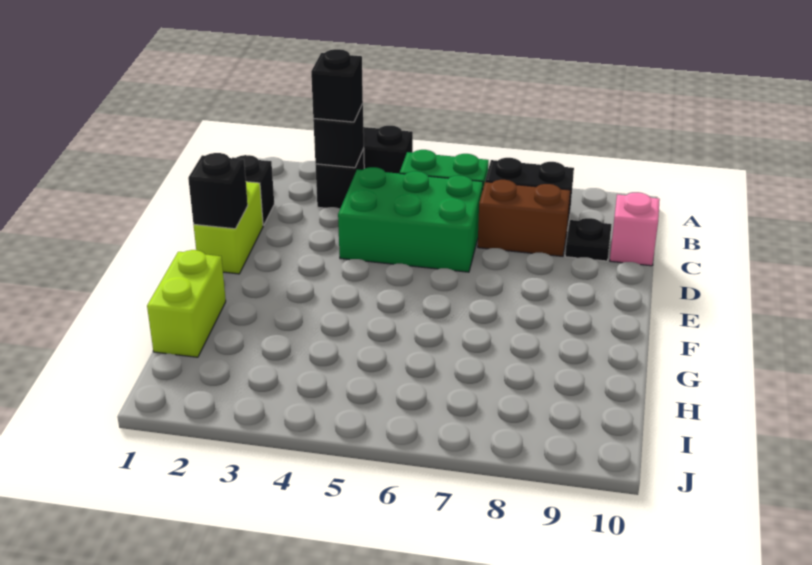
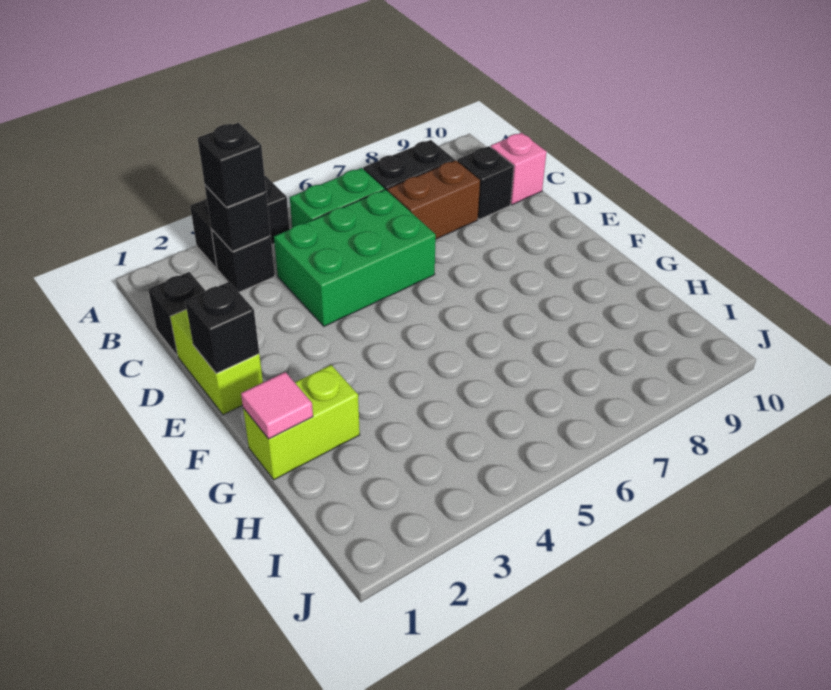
black plate C9 level 1 -> black brick C9 level 1
lime brick G1:H1 level 1 -> lime brick G1:G2 level 1
none -> pink tile G1 level 2

